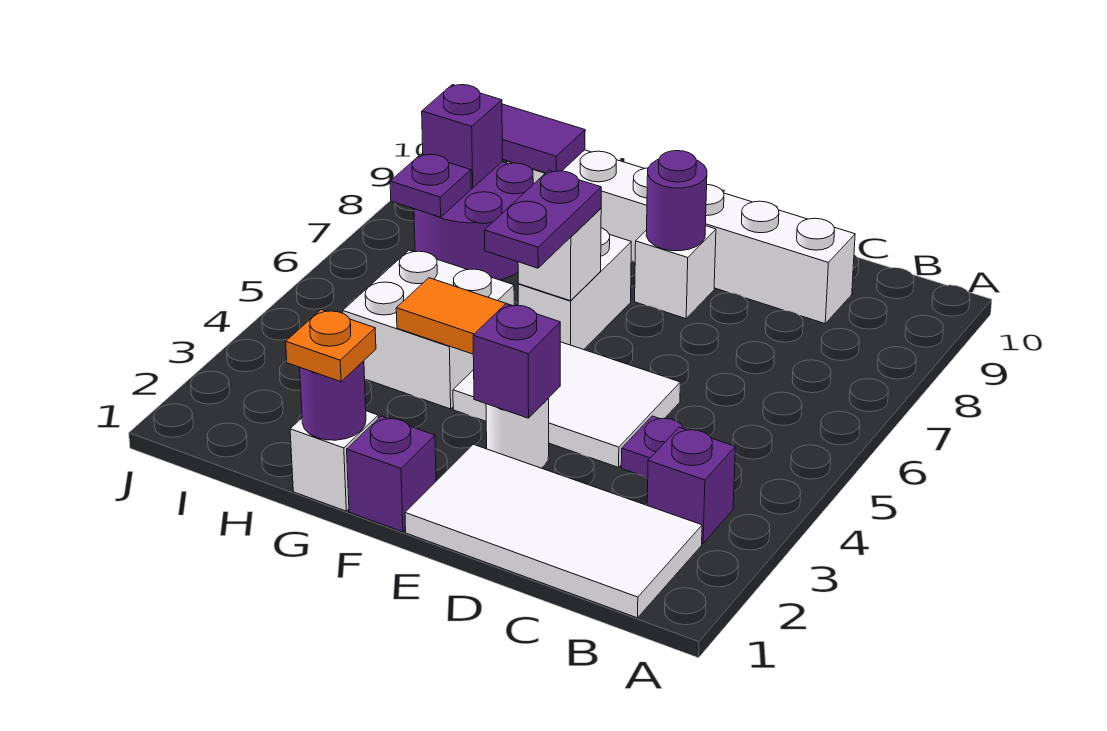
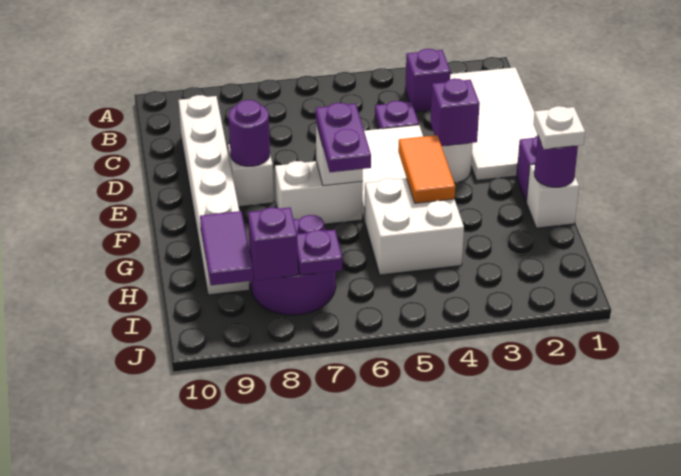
purple plate F5:F6 level 3 -> purple plate F6:G6 level 3
orange plate G1 level 3 -> white plate G1 level 3

